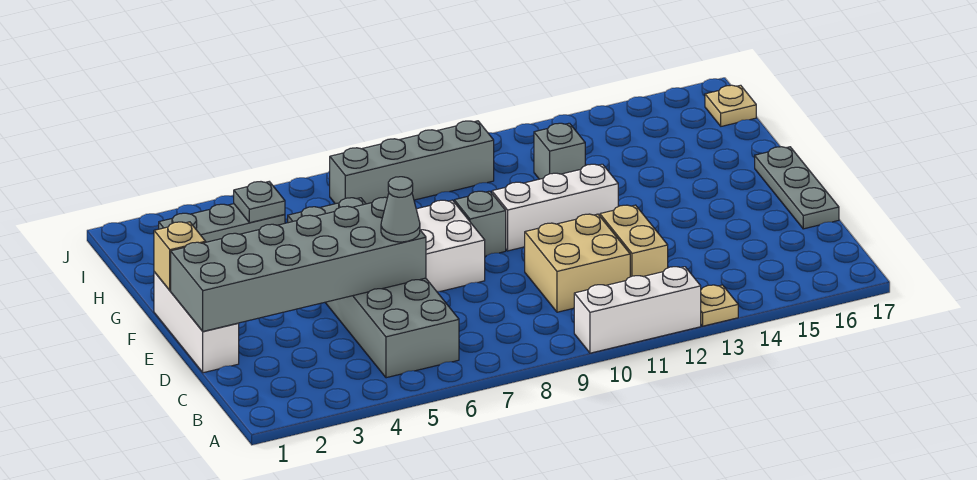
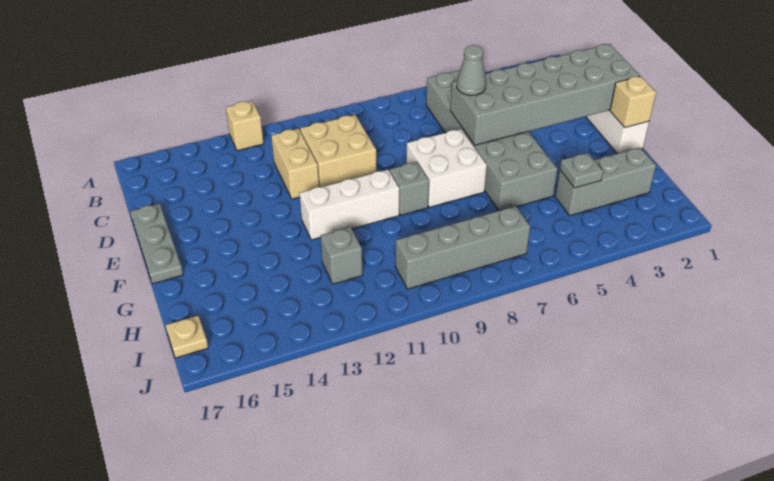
white brick A10:A12 level 1 -> none
tan plate A13 level 1 -> tan brick A13 level 1

